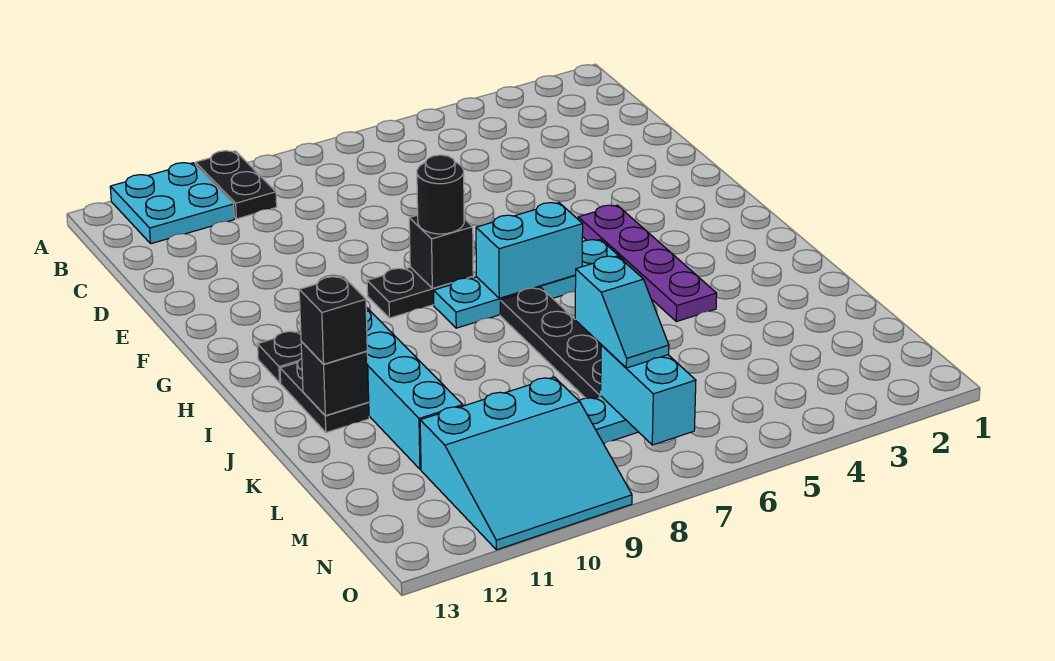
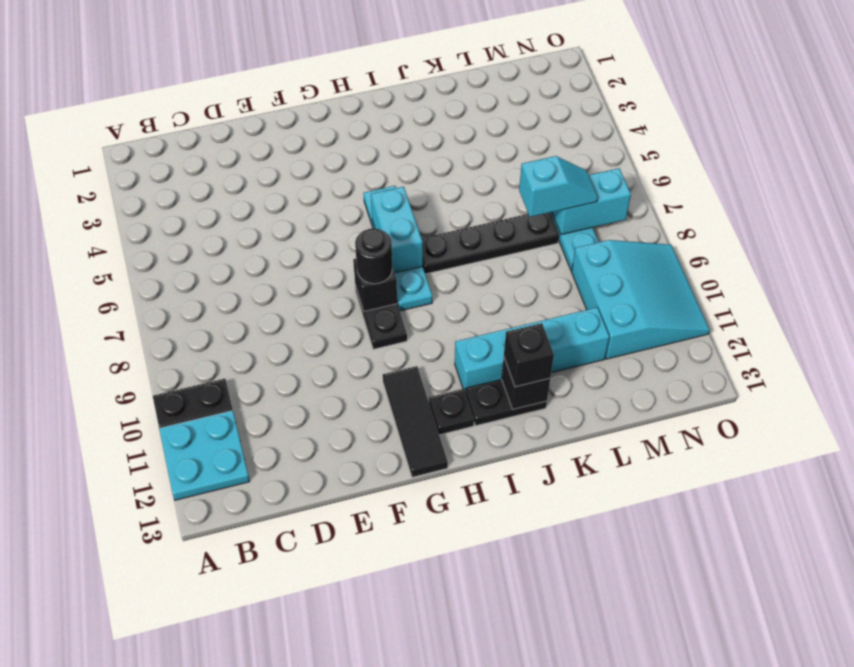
purple plate G4:J4 level 1 -> none
none -> black tile G11:G13 level 1

